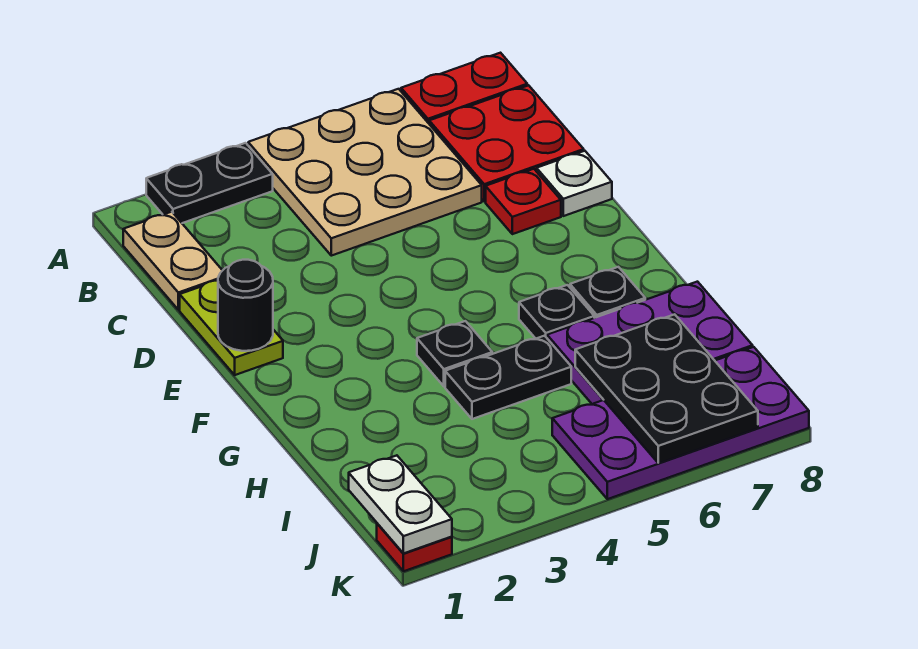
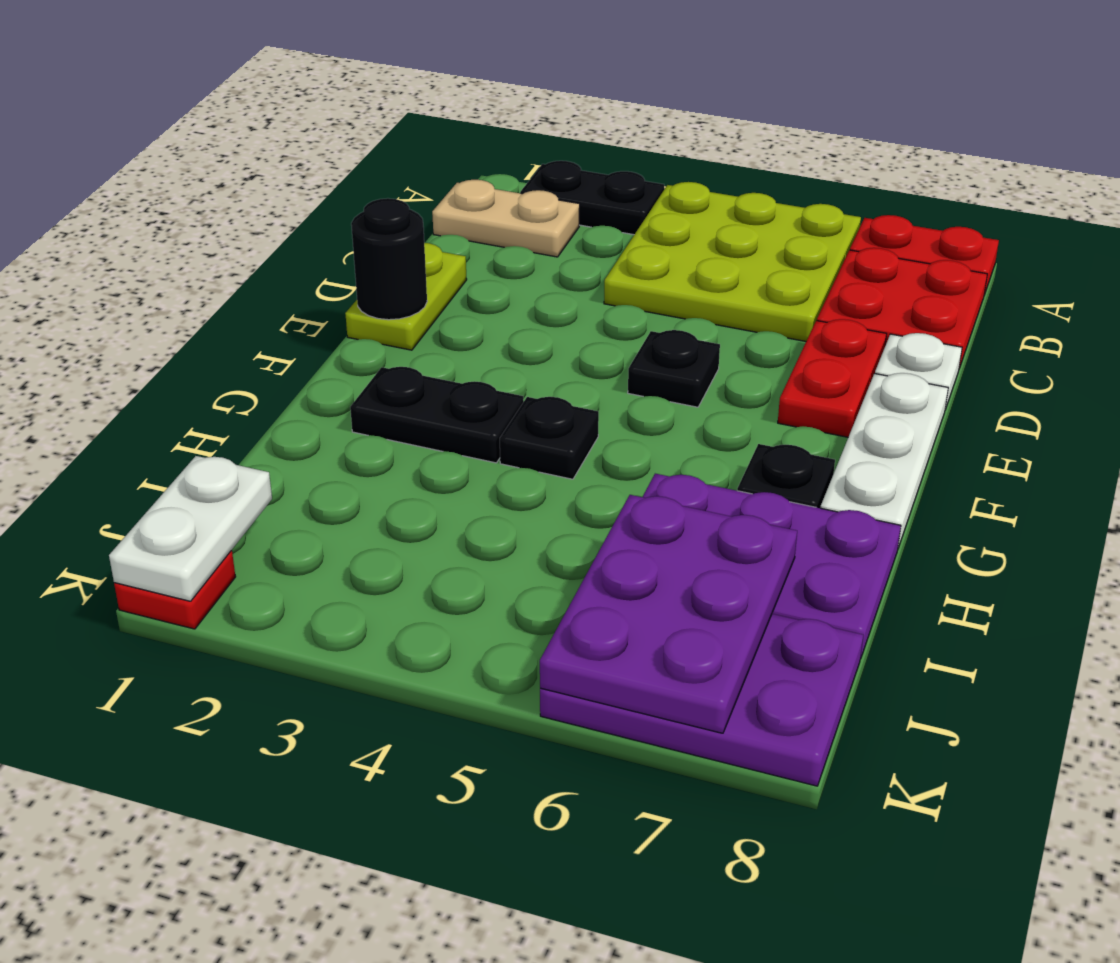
tan plate A4:C6 level 1 -> lime plate A4:C6 level 1
tan plate B1:C1 level 1 -> tan plate B1:B2 level 1
red plate D7 level 1 -> red plate D7:E7 level 1
none -> white plate E8:G8 level 1
black plate G6 level 1 -> black plate E5 level 1
black plate H4:H5 level 1 -> black plate G2:G3 level 1
black plate I6:K7 level 2 -> purple plate I6:K7 level 2
purple plate J5:K8 level 1 -> purple plate J6:K8 level 1

